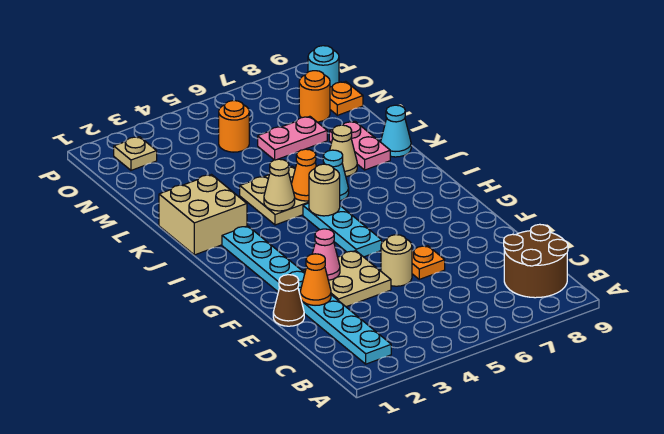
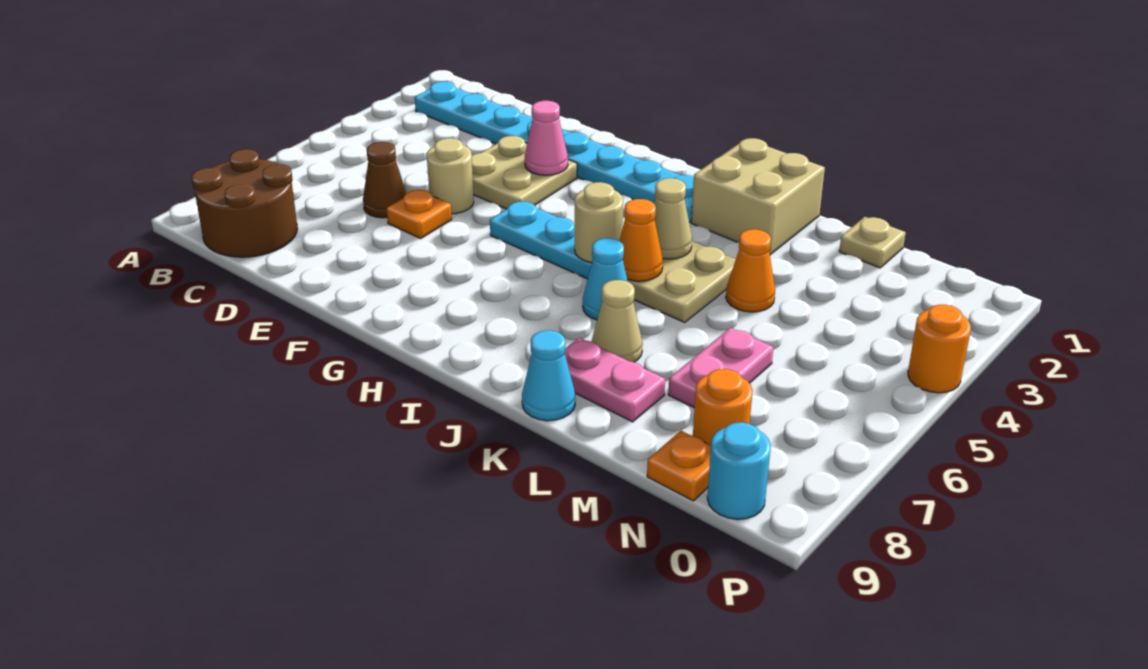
brown cone E1 level 1 -> brown cone D6 level 1
orange cone E2 level 2 -> orange cone L4 level 1
orange round brick N5 level 1 -> orange round brick P4 level 1
tan plate O2 level 1 -> tan plate M1 level 1

